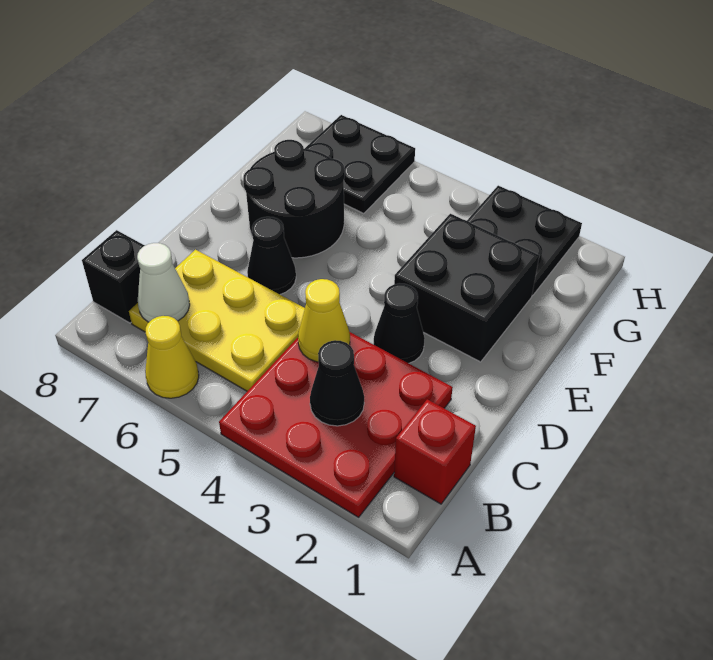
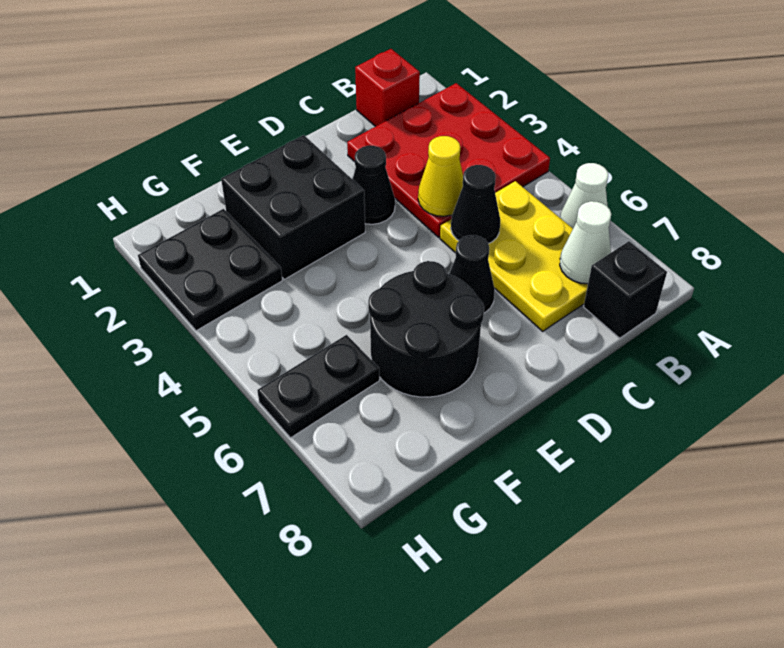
yellow cone A6 level 1 -> white cone A6 level 1
black cone B3 level 2 -> black cone C5 level 2
black plate G6:H7 level 1 -> black plate G6:H6 level 1

